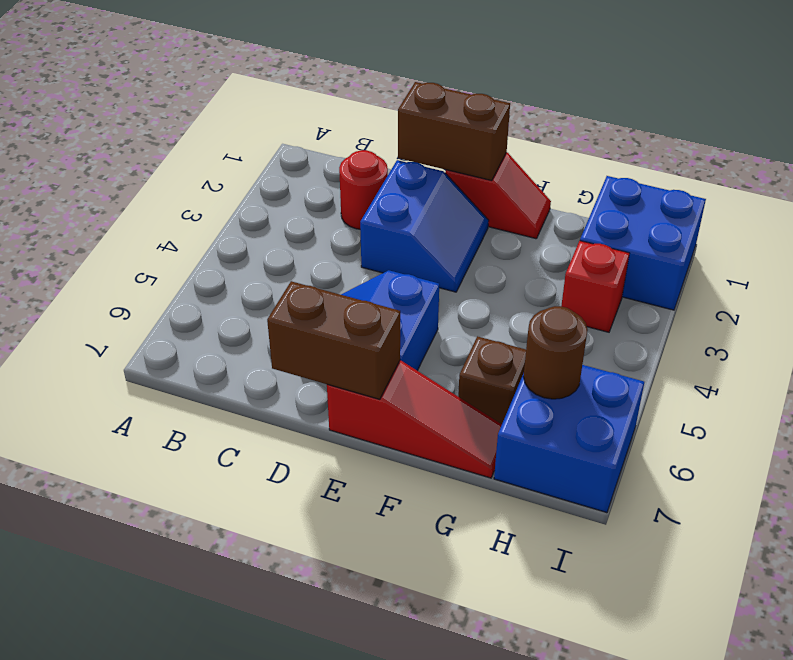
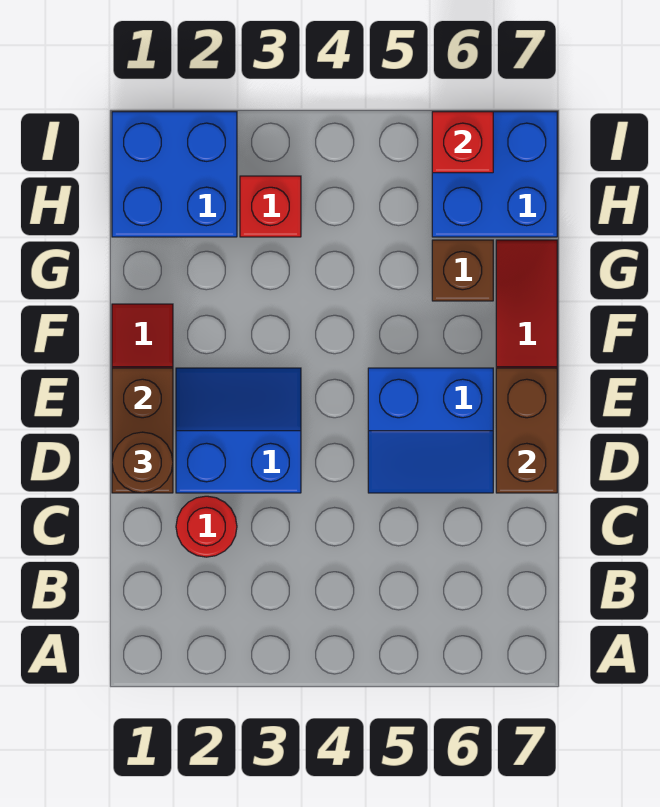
brown round brick H6 level 2 -> brown round brick D1 level 3
none -> red brick I6 level 2

